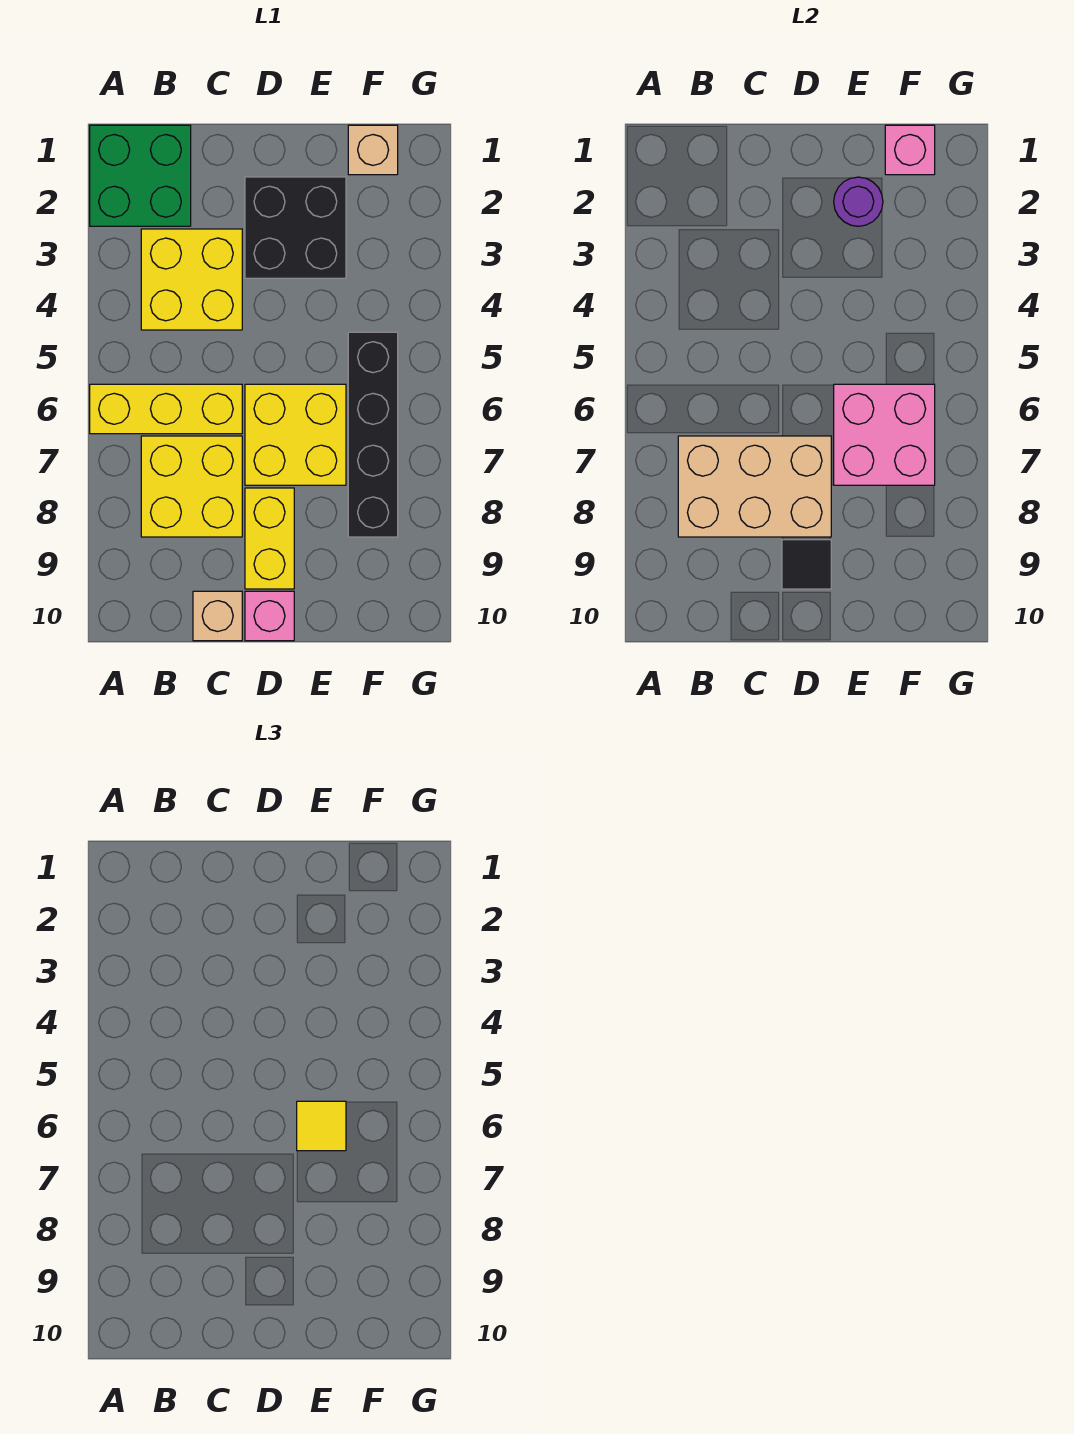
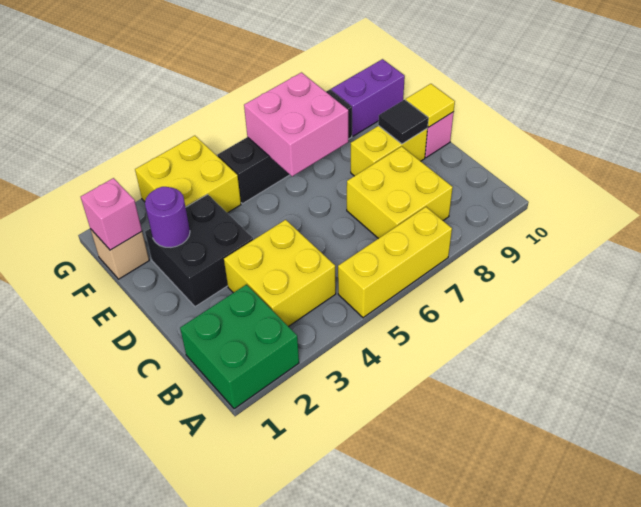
yellow brick A6:C6 level 1 -> yellow brick A5:A7 level 1
tan brick B7:D8 level 2 -> none
tan brick C10 level 1 -> none
yellow brick D6:E7 level 1 -> yellow brick F3:G4 level 1
yellow tile E6 level 3 -> yellow tile D10 level 2
none -> purple brick F9:F10 level 1

